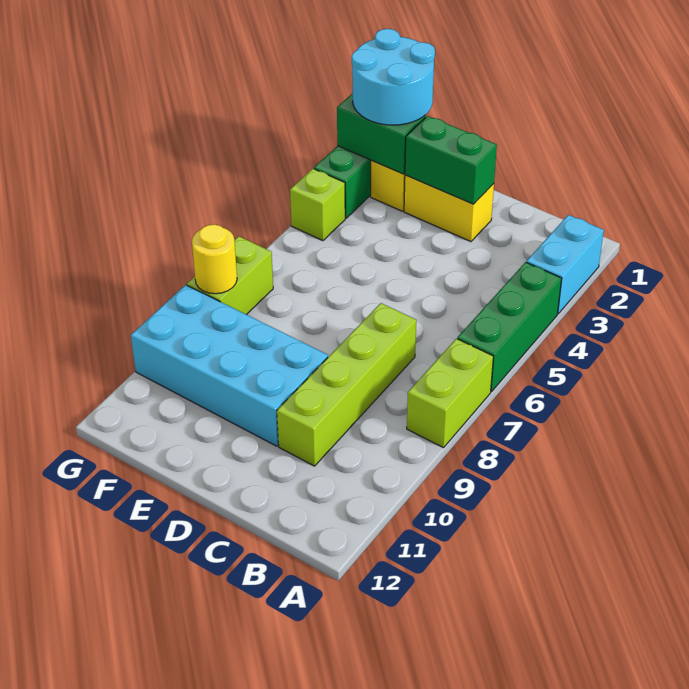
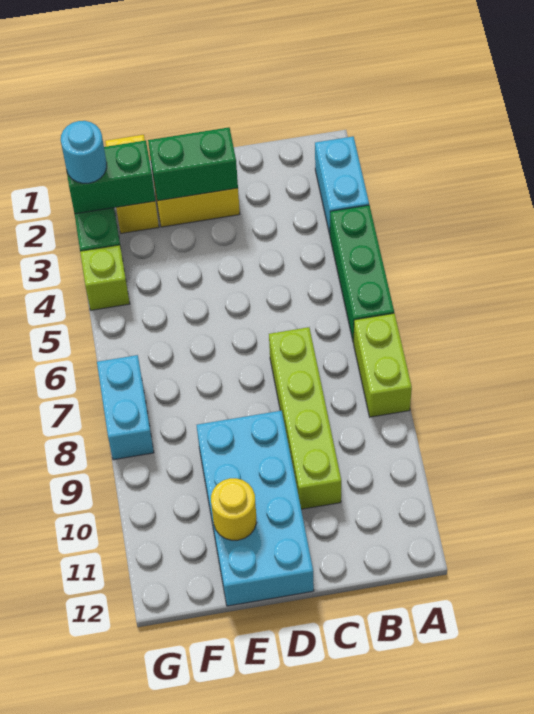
cyan brick D9:G10 level 1 -> cyan brick D9:E12 level 1
cyan round brick F1:G2 level 3 -> cyan round brick G2 level 3
lime brick G7:G8 level 1 -> cyan brick G7:G8 level 1
yellow round brick G8 level 2 -> yellow round brick E11 level 2

